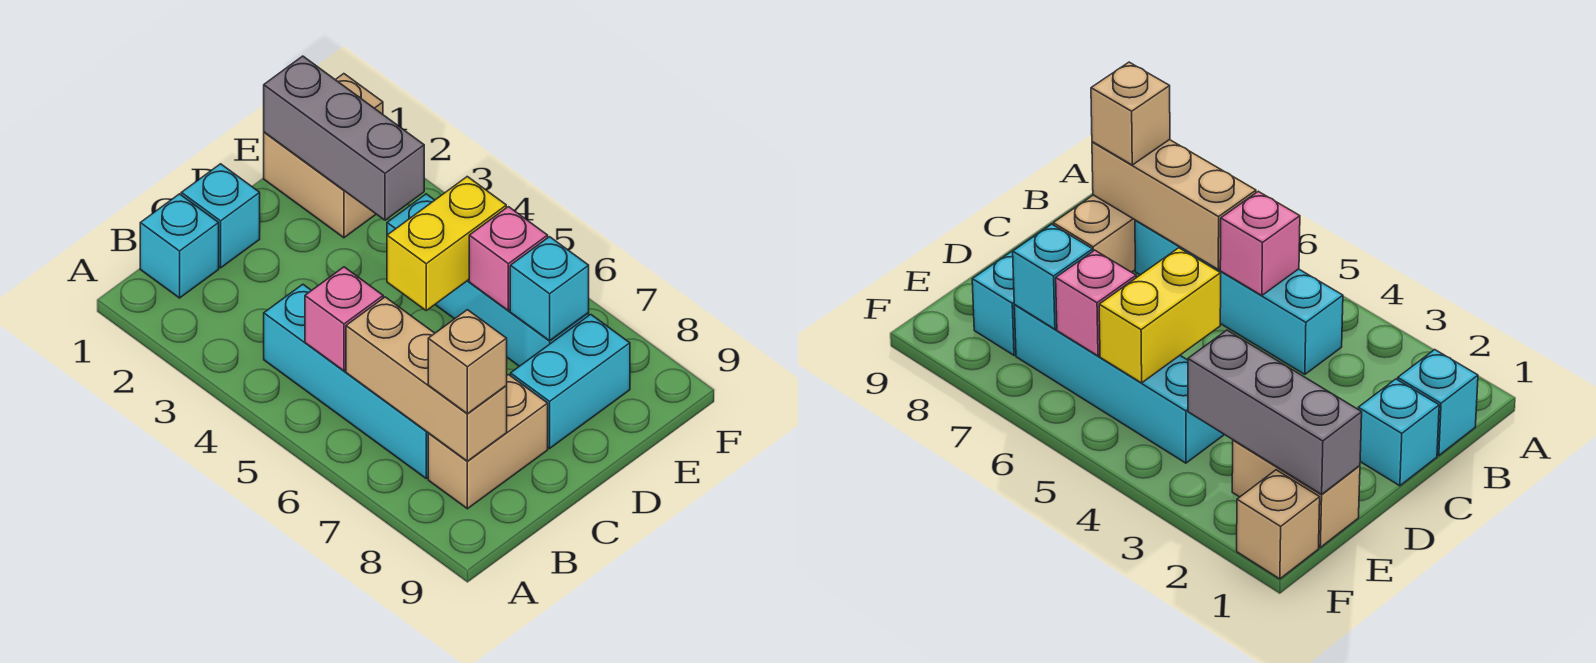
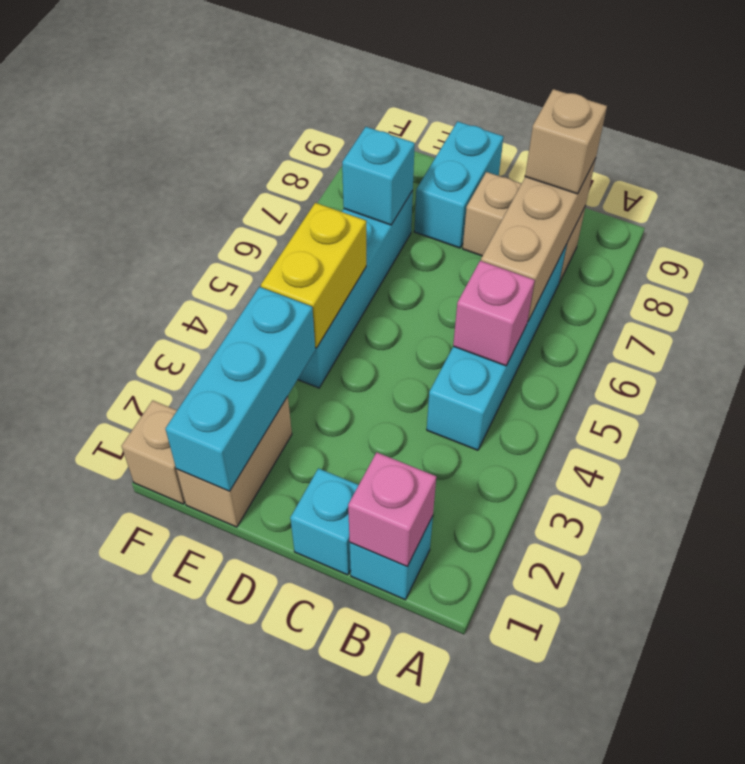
yellow brick D5:E5 level 2 -> yellow brick E4:E5 level 2
cyan brick D8:E8 level 1 -> cyan brick D8:D9 level 1
grey brick E1:E3 level 2 -> cyan brick E1:E3 level 2
pink brick E6 level 2 -> pink brick B1 level 2

